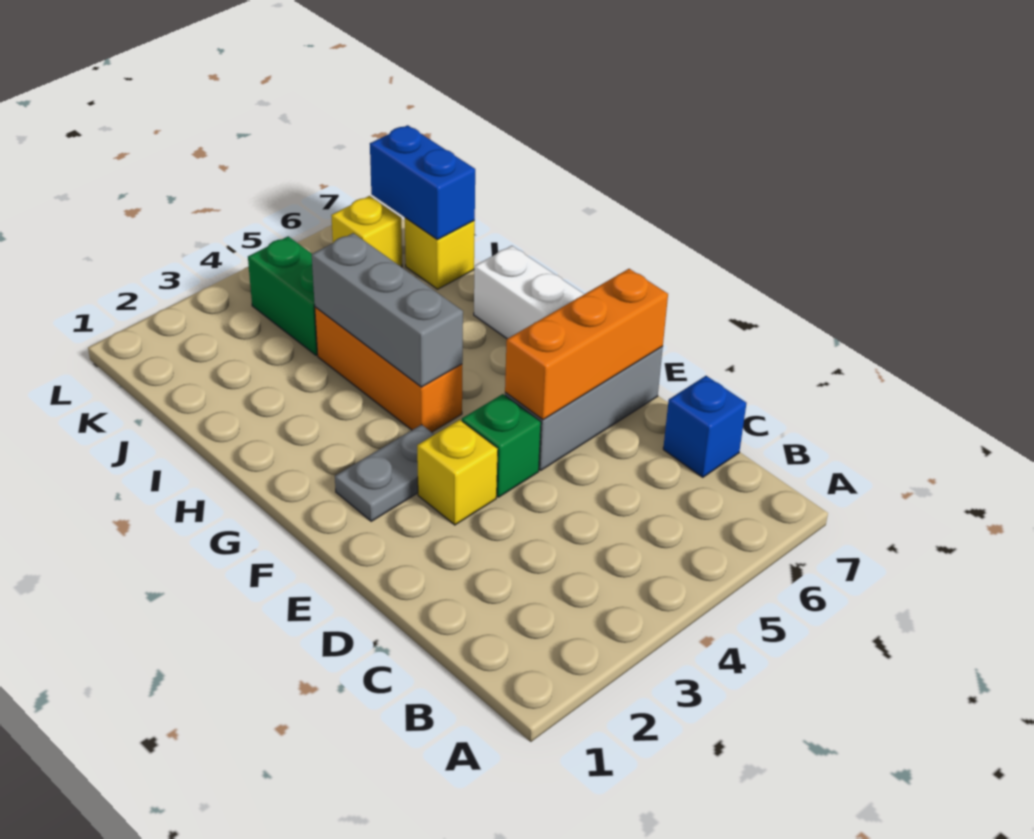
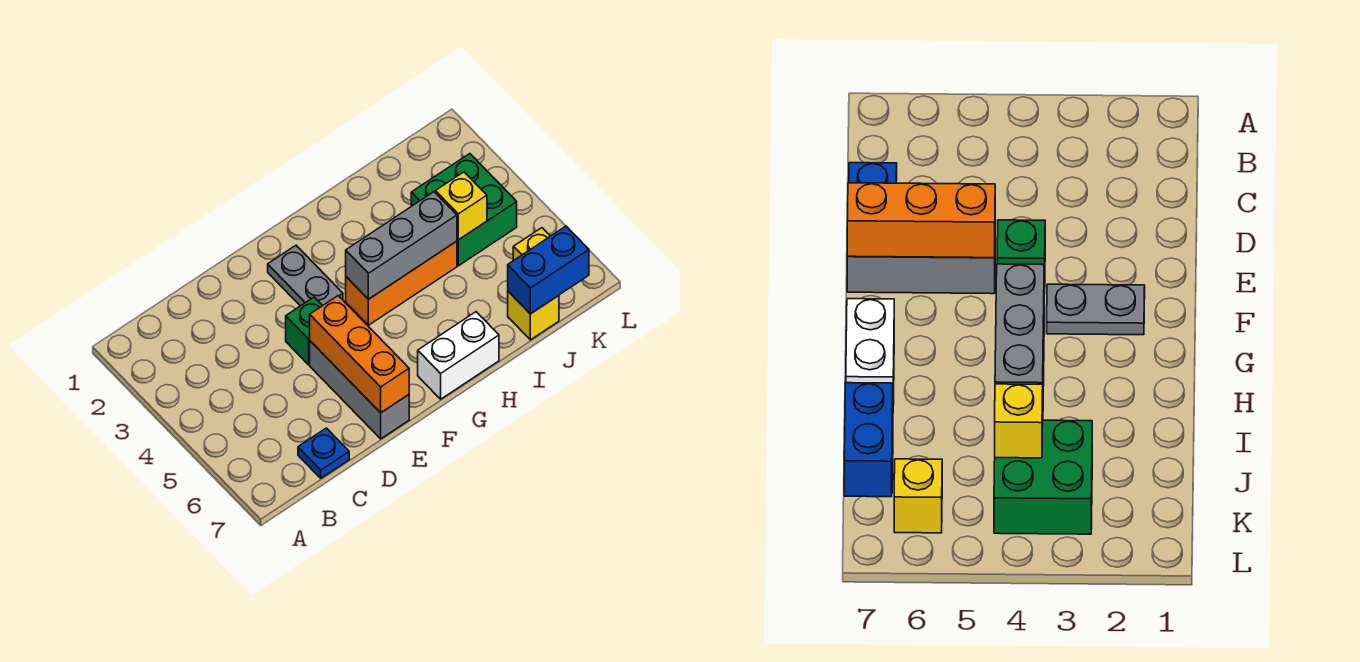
blue brick C7 level 1 -> blue plate C7 level 1
yellow brick E3 level 1 -> yellow brick J4 level 2
green brick J4:K4 level 1 -> green brick J3:K4 level 1

